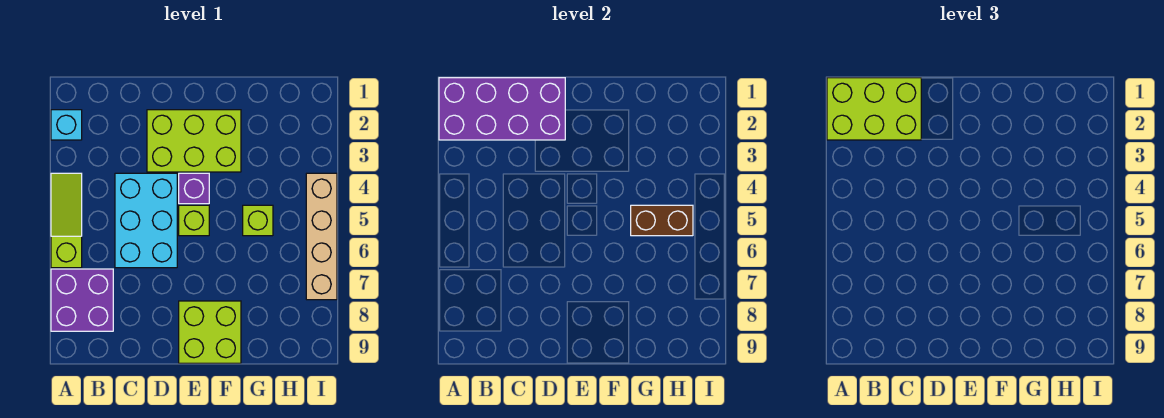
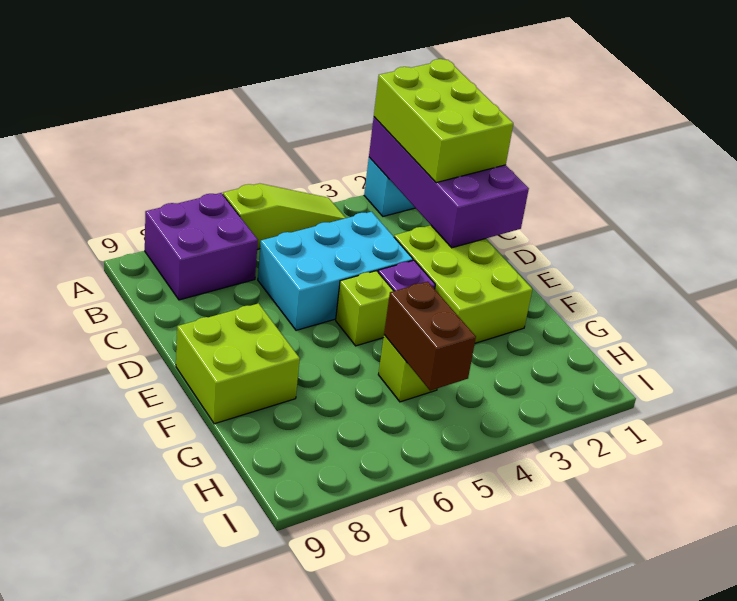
tan brick I4:I7 level 1 -> none

